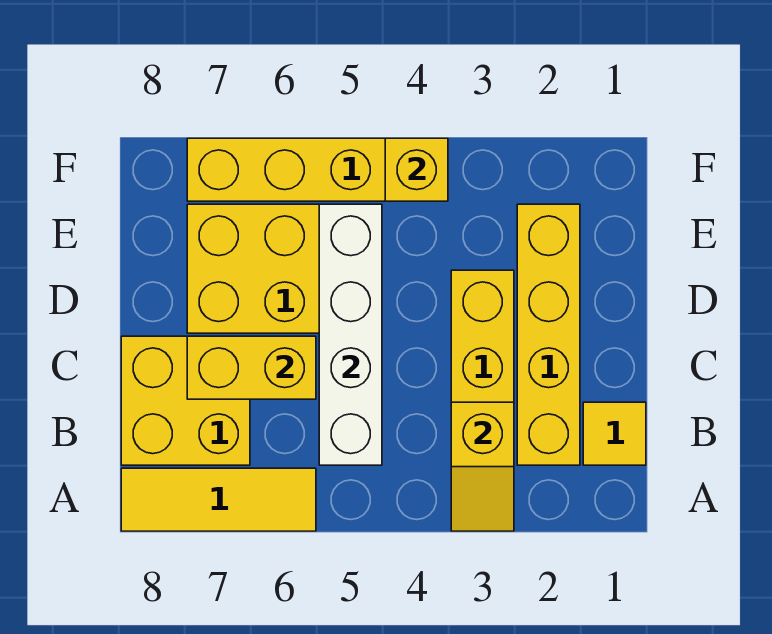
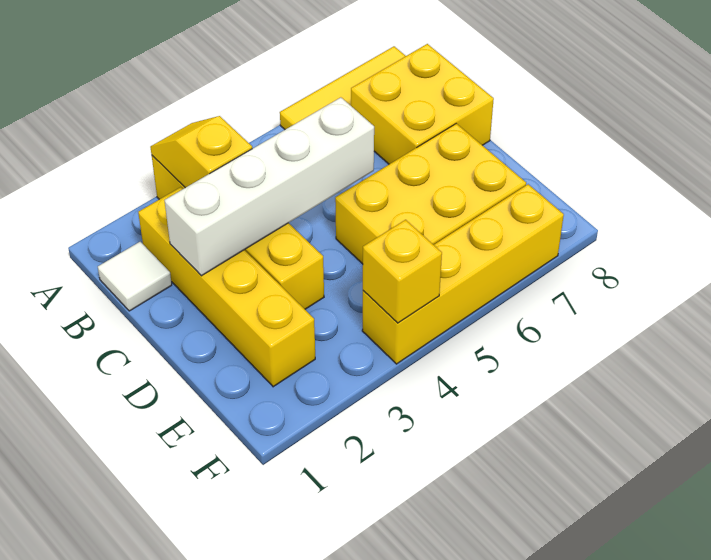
yellow tile B1 level 1 -> white tile B1 level 1
white brick B5:E5 level 2 -> white brick C2:C5 level 2
yellow brick C6:C7 level 2 -> none

